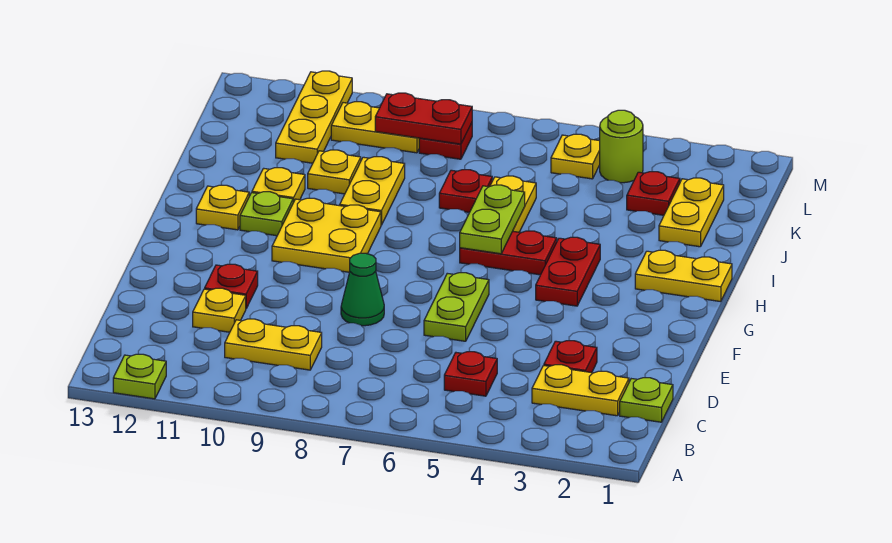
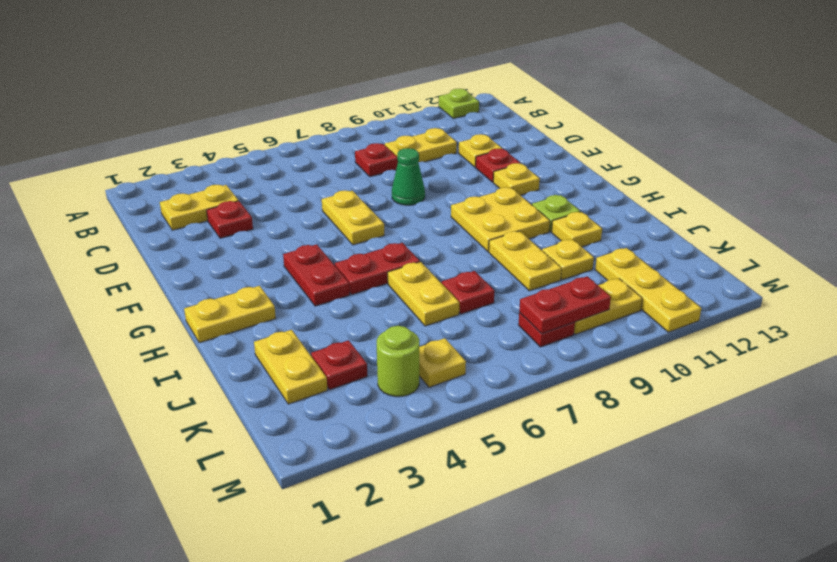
lime plate C1 level 1 -> none
red plate C5 level 1 -> red plate C8 level 1
lime plate E6:F6 level 1 -> yellow plate E6:F6 level 1
lime plate H6:I6 level 2 -> none
yellow plate H12 level 1 -> yellow plate F11 level 1

